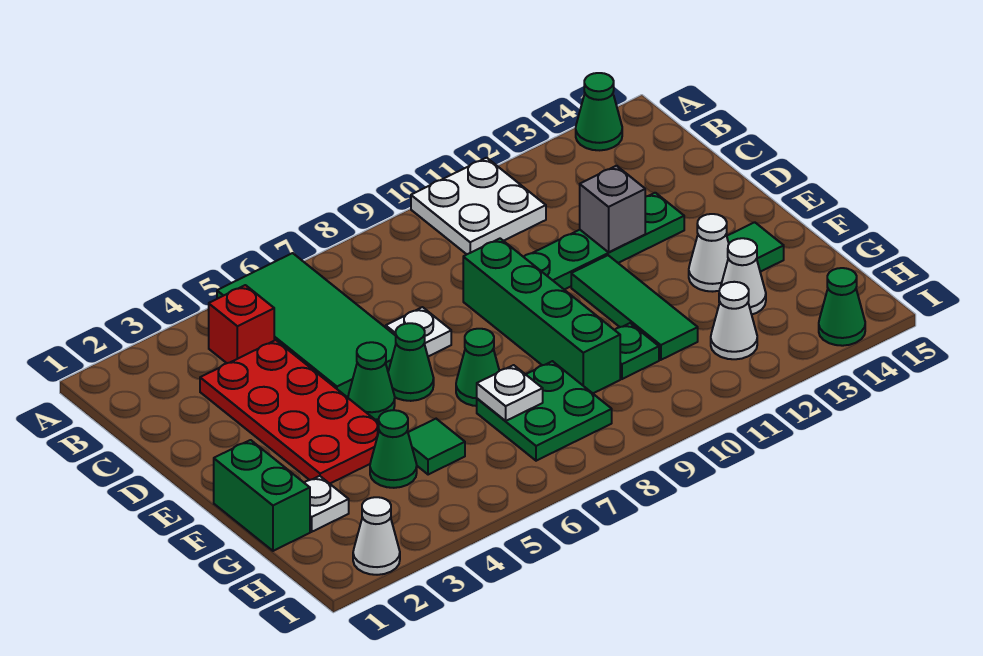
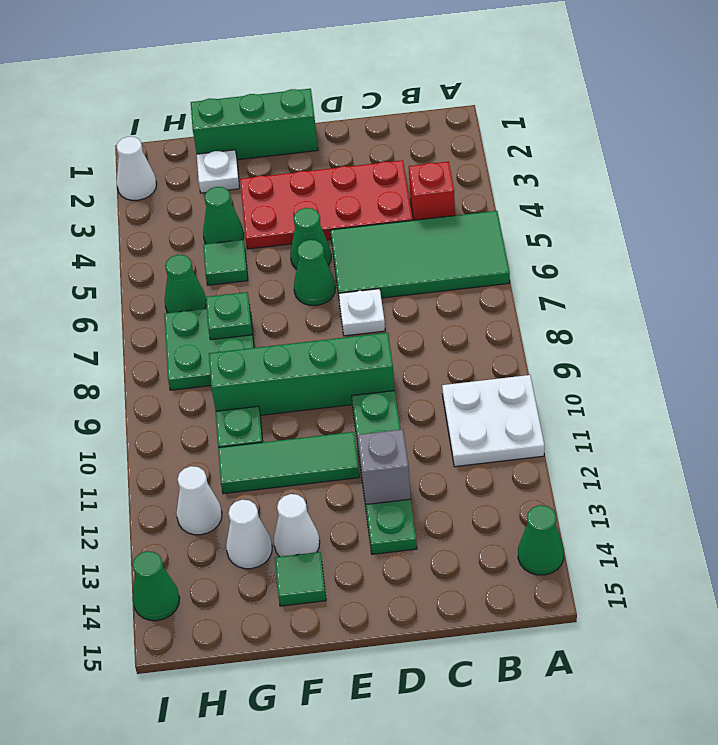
green brick F1:G1 level 1 -> green brick E1:G1 level 1
green cone F7 level 1 -> green cone H6 level 1
white plate G7 level 2 -> green plate G7 level 2

